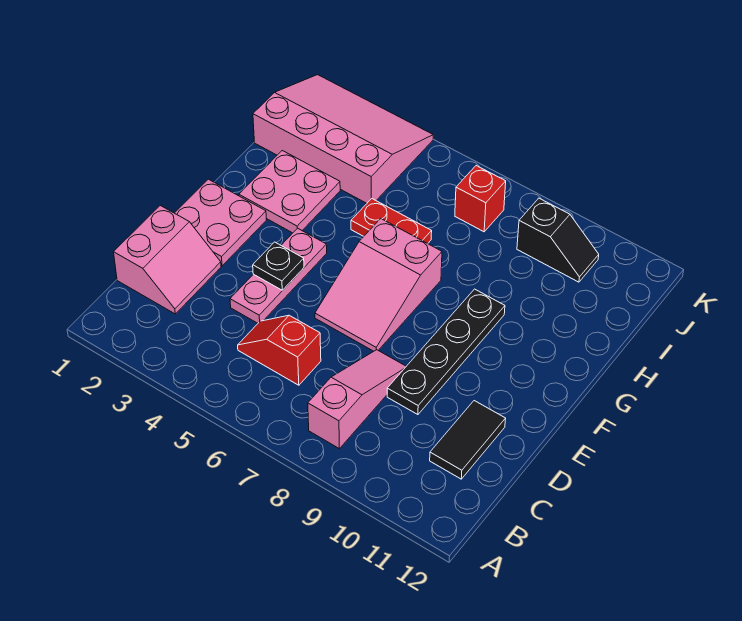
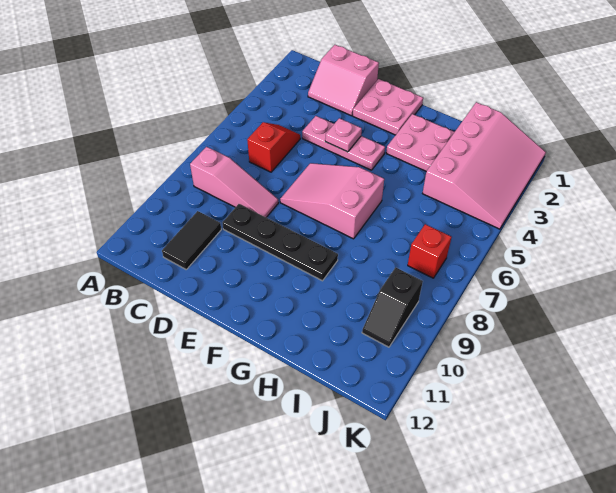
black tile C11:D11 level 1 -> black tile C10:C11 level 1
black plate E4 level 2 -> pink plate E4 level 2
red plate H5:H6 level 1 -> none

